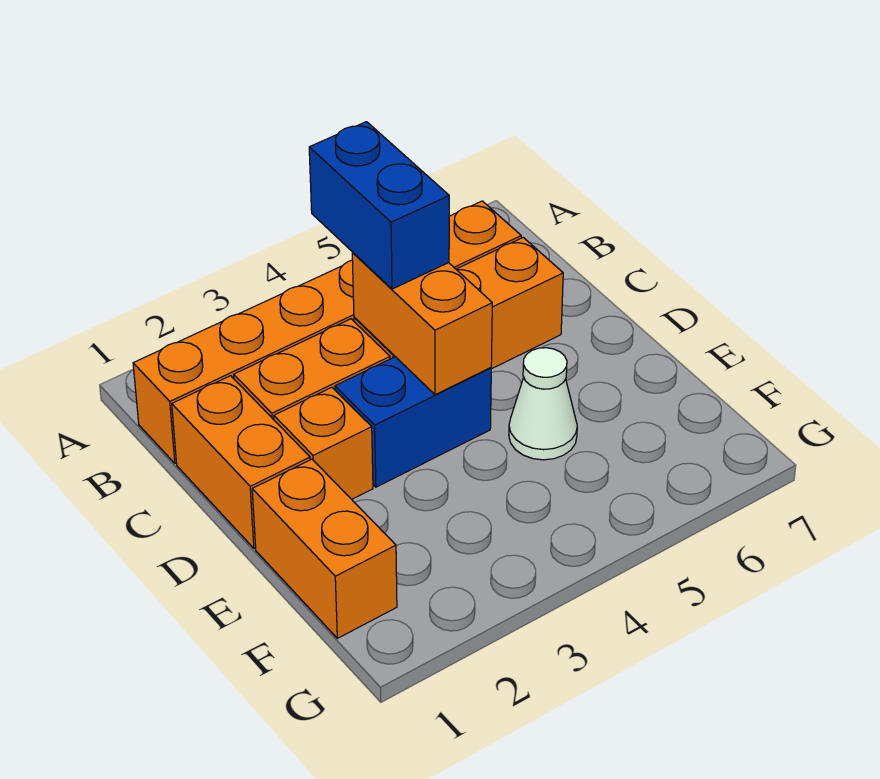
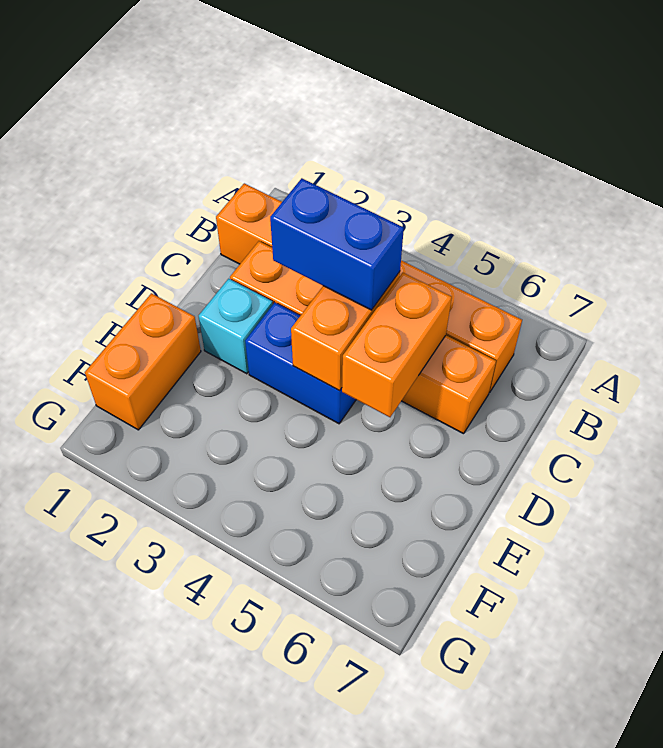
blue brick B4:C4 level 3 -> blue brick C3:C4 level 3
orange brick C1:D1 level 1 -> orange brick C5:D5 level 2
orange brick D2 level 1 -> cyan brick D2 level 1
white cone E5 level 1 -> none

